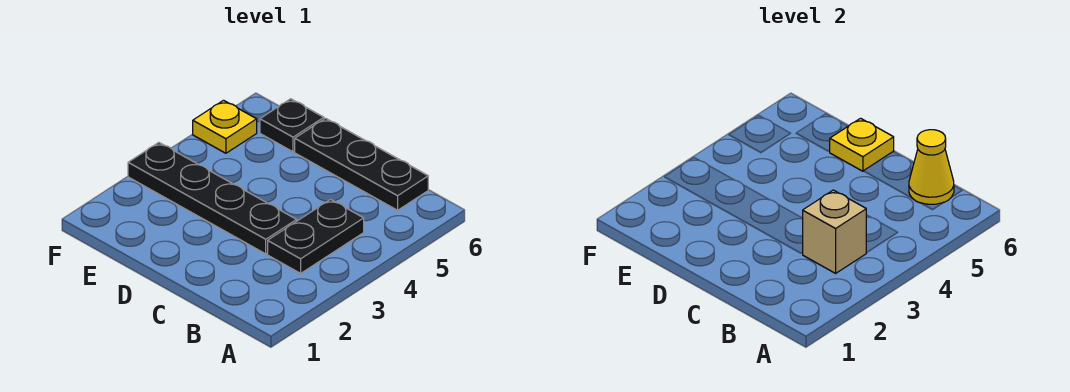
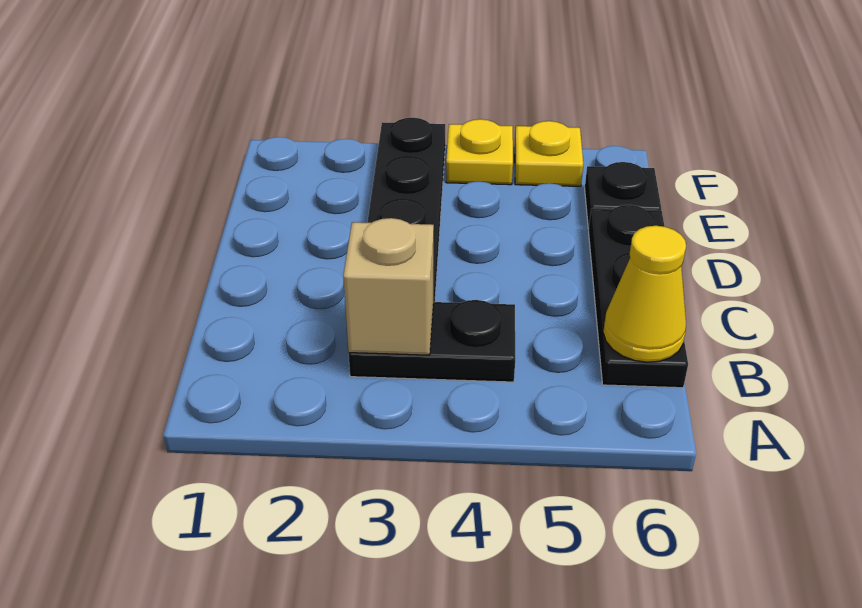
yellow plate D6 level 2 -> yellow plate F4 level 1

